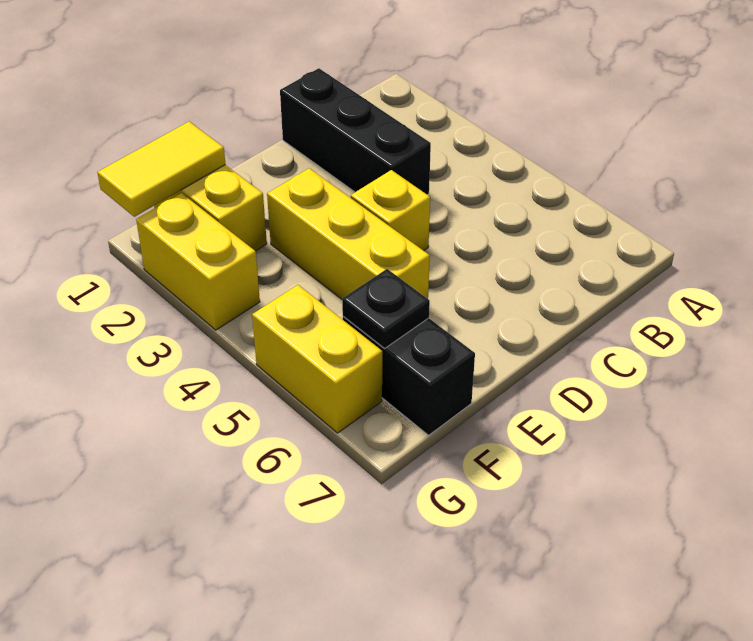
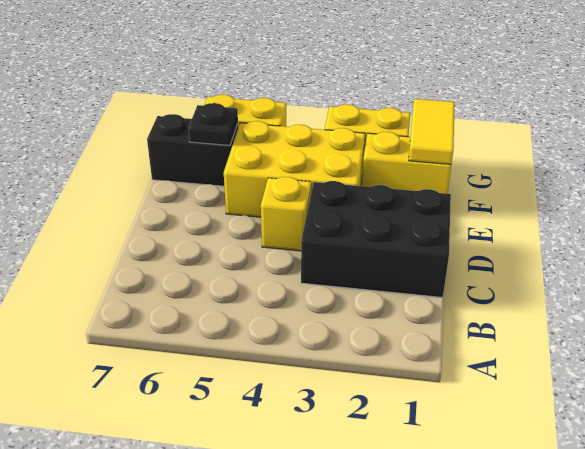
black brick C1:C3 level 1 -> black brick C1:D3 level 1
yellow brick E3:E5 level 1 -> yellow brick E3:F5 level 1

